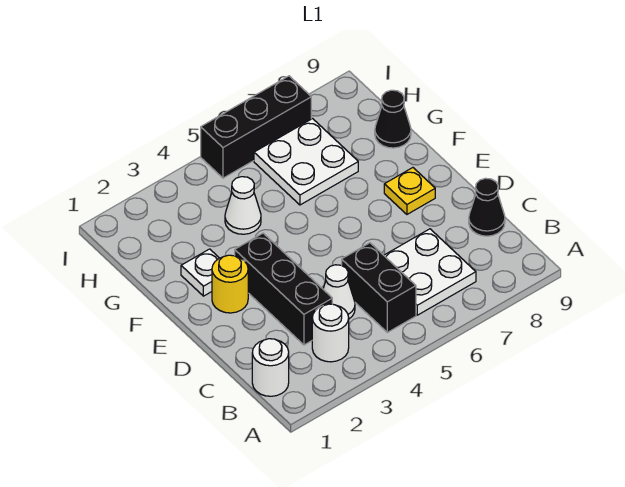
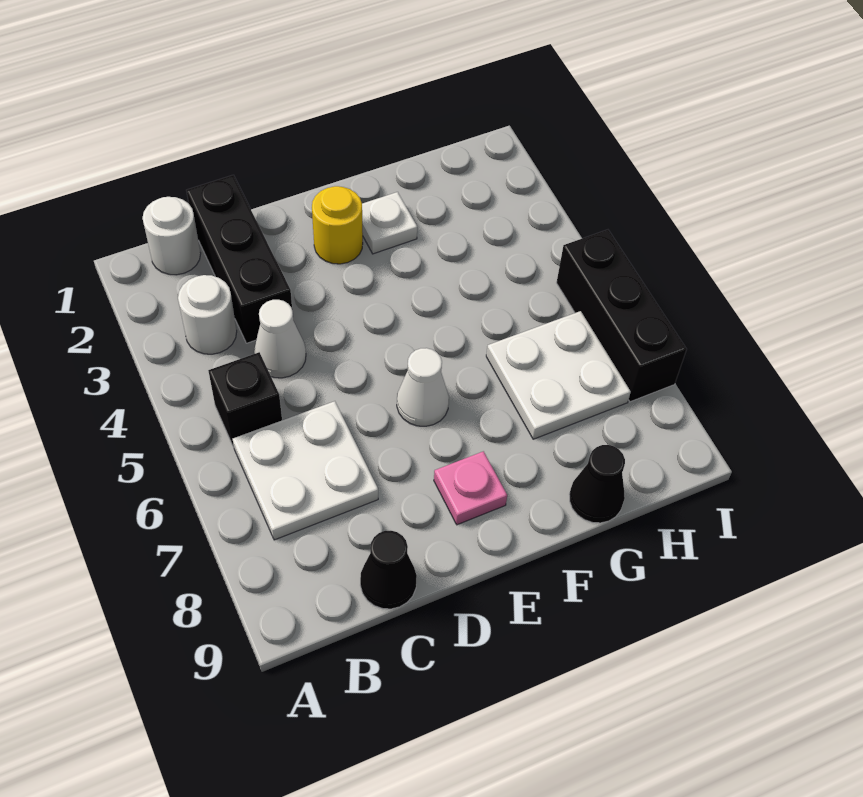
black brick B5:C5 level 1 -> black brick B5 level 1
black brick C3:E3 level 1 -> black brick C1:C3 level 1
yellow plate E8 level 1 -> pink plate E8 level 1
white cone G4 level 1 -> white cone E6 level 1

